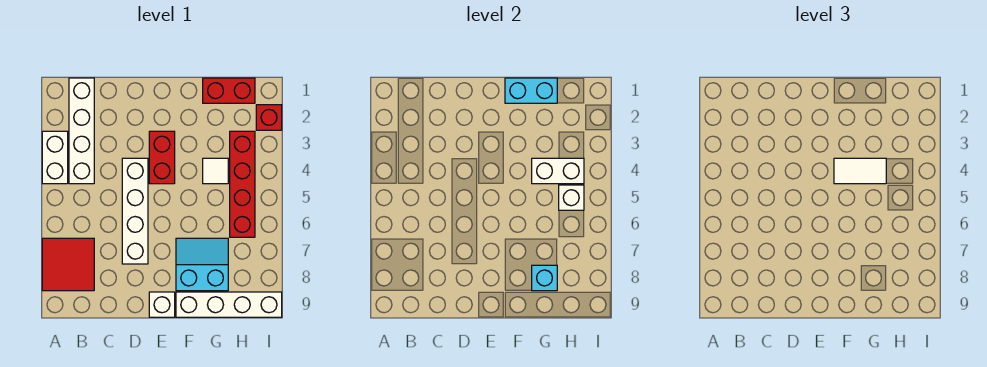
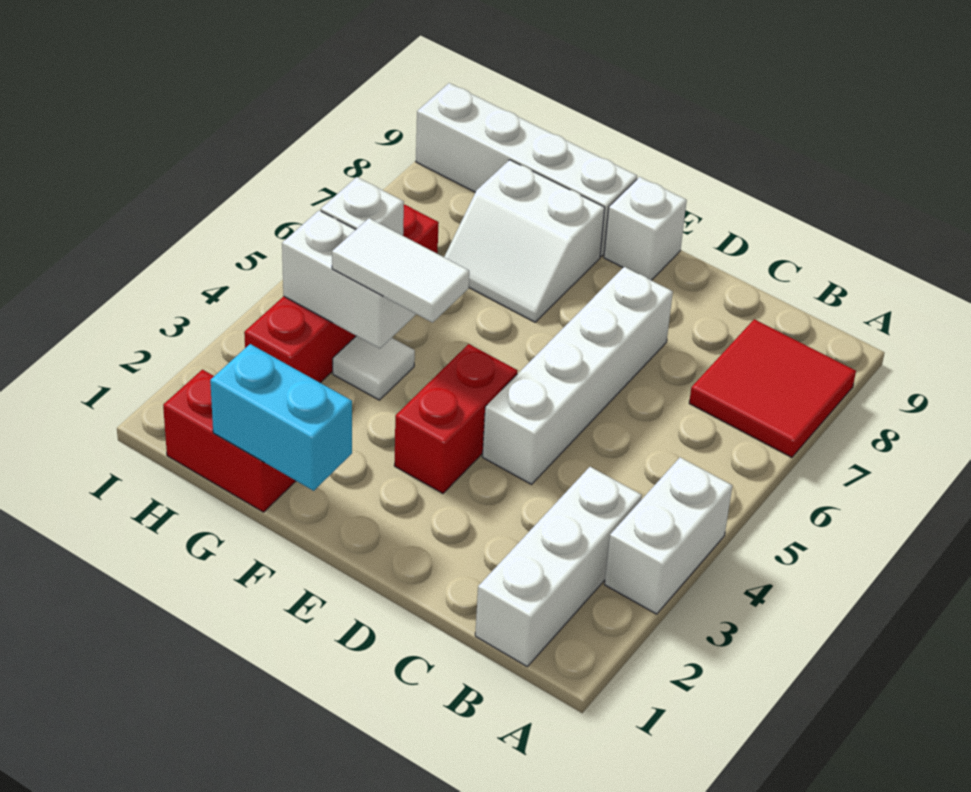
white brick B1:B4 level 1 -> white brick B1:B3 level 1
cyan slope F7:G8 level 1 top 8 -> white slope F7:G8 level 1 top 8
cyan brick G8 level 2 -> none
red brick I2 level 1 -> none

